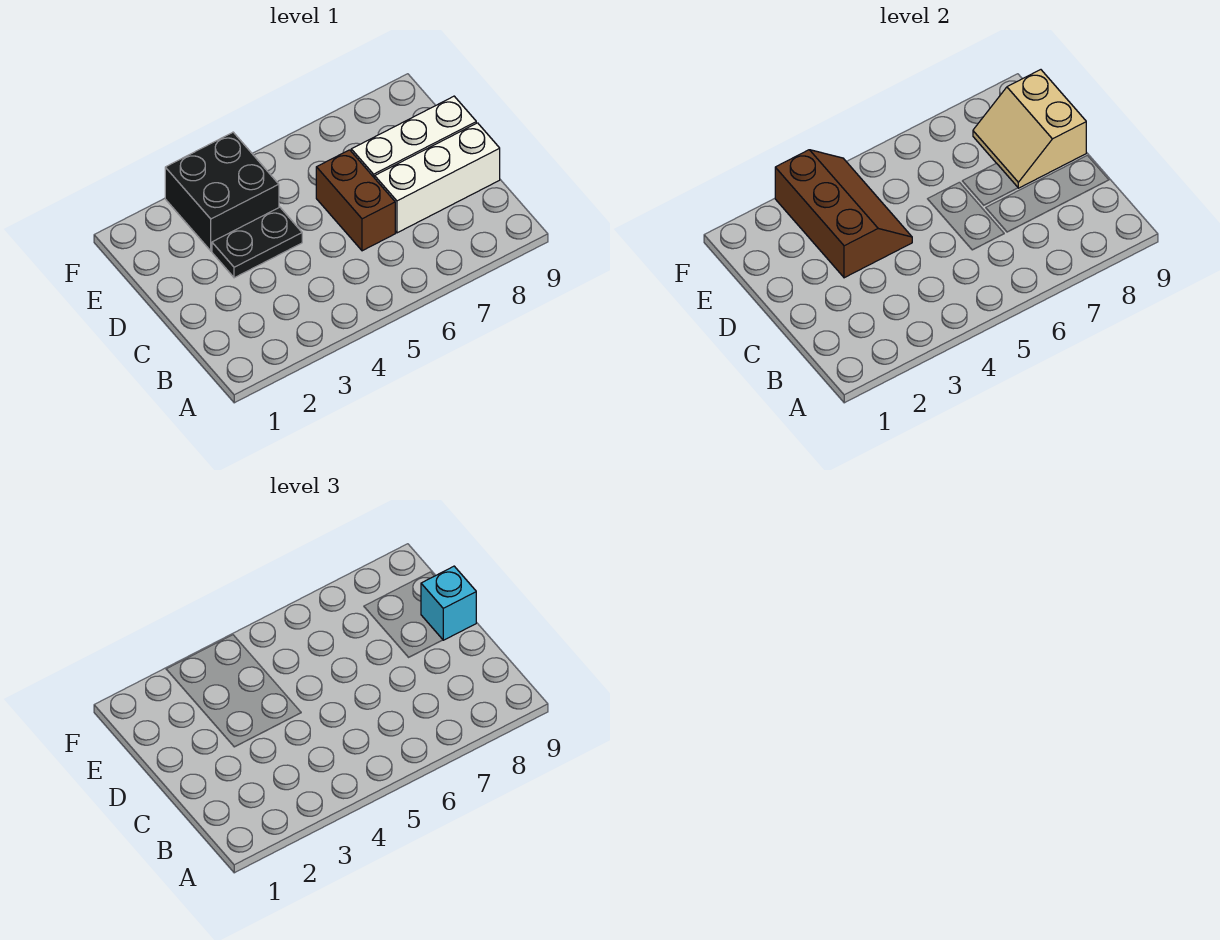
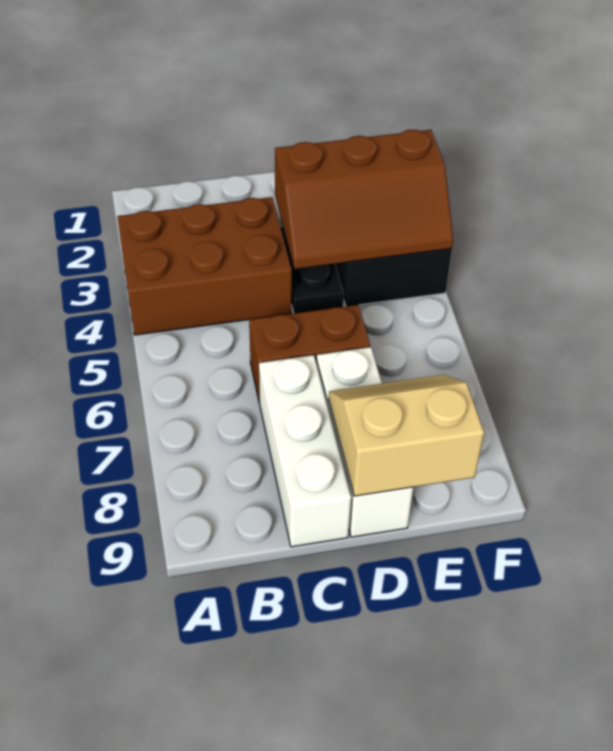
none -> brown brick A3:C4 level 1
cyan brick D9 level 3 -> none

